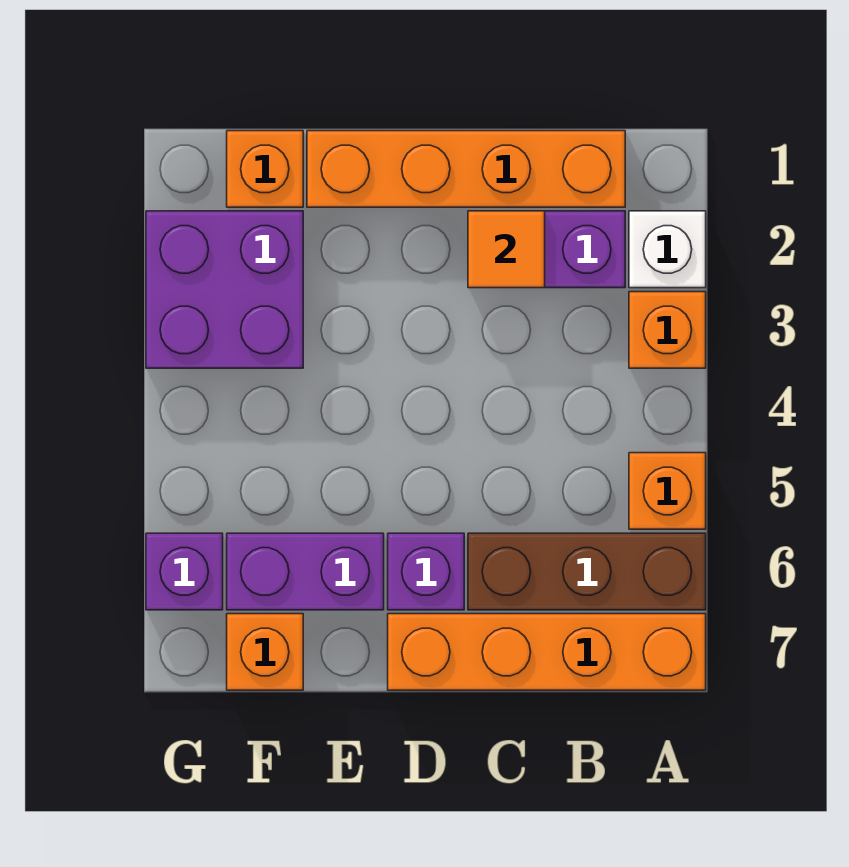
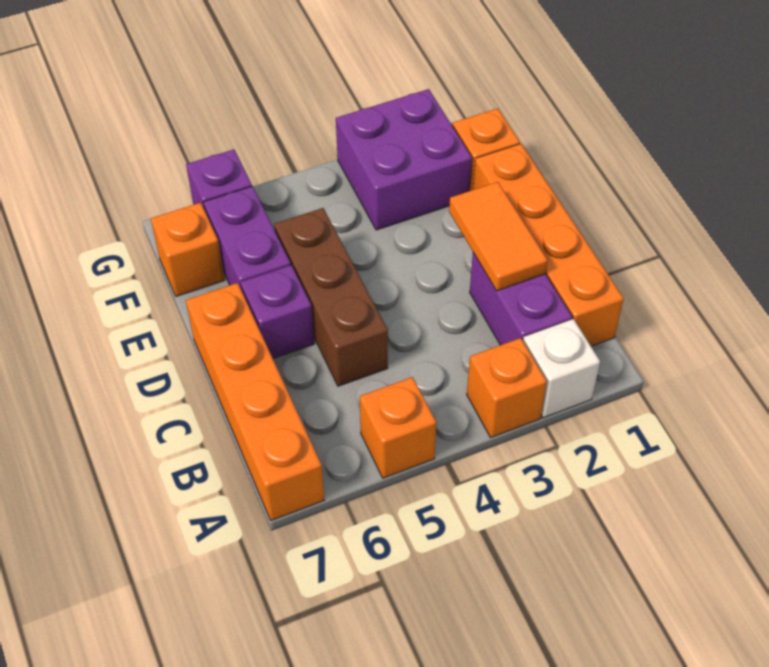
brown brick A6:C6 level 1 -> brown brick C5:E5 level 1
orange tile C2 level 2 -> orange tile C2:D2 level 2

